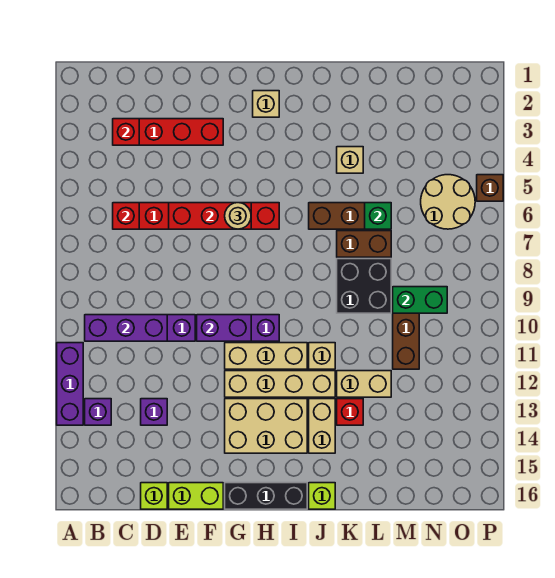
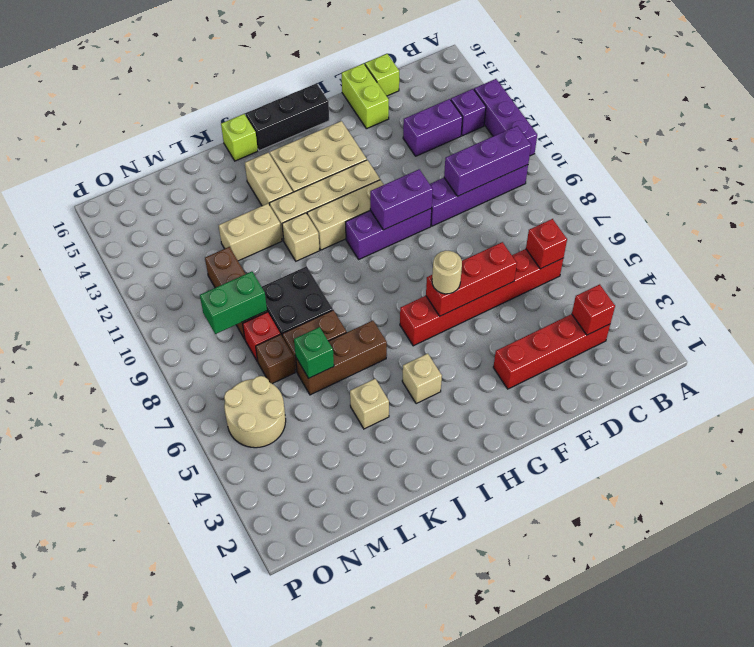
purple brick D13 level 1 -> purple brick C13:D13 level 1
lime brick E16:F16 level 1 -> lime brick E15:E16 level 1
tan brick H2 level 1 -> tan brick I4 level 1
red brick K13 level 1 -> red brick M8 level 1
brown brick P5 level 1 -> brown brick M7 level 1

